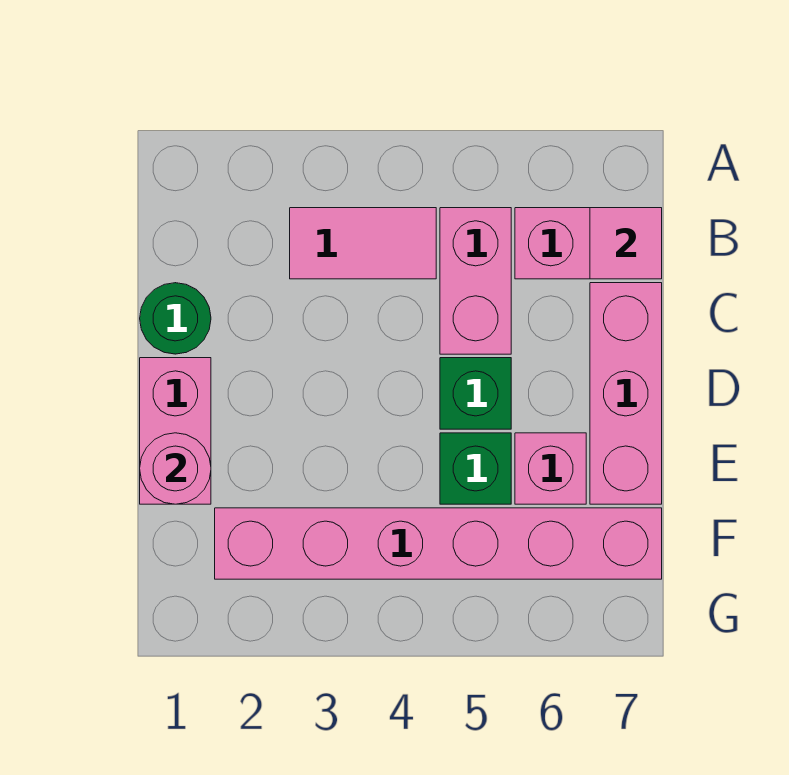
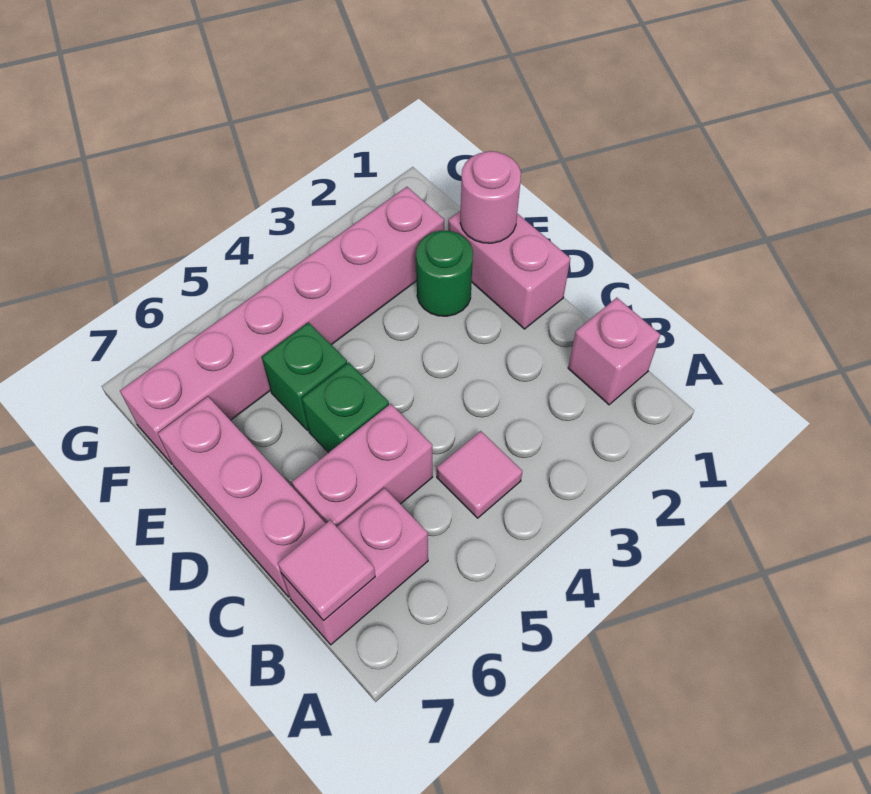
pink tile B3:B4 level 1 -> pink tile B4 level 1
pink brick B5:C5 level 1 -> pink brick C5:C6 level 1
green round brick C1 level 1 -> green round brick E2 level 1
pink brick E6 level 1 -> pink brick B1 level 1

